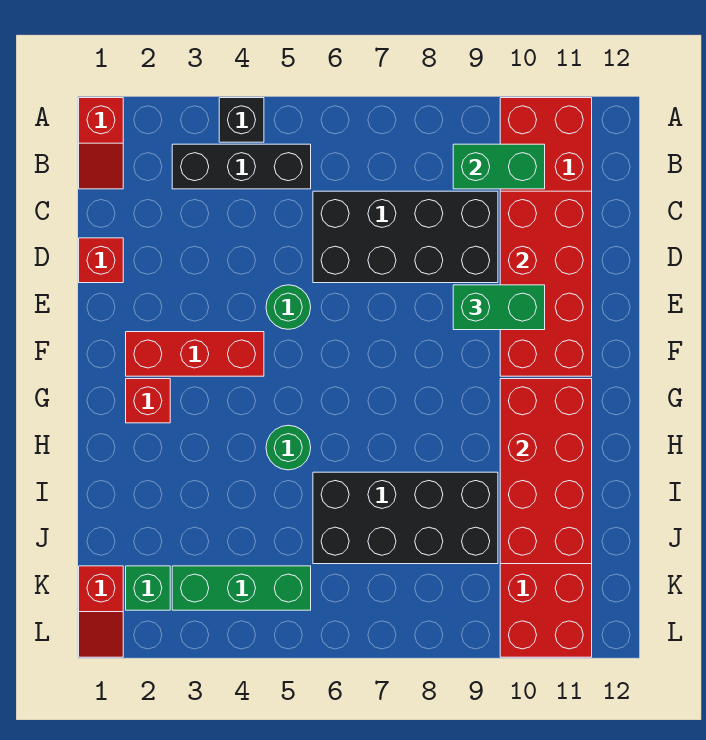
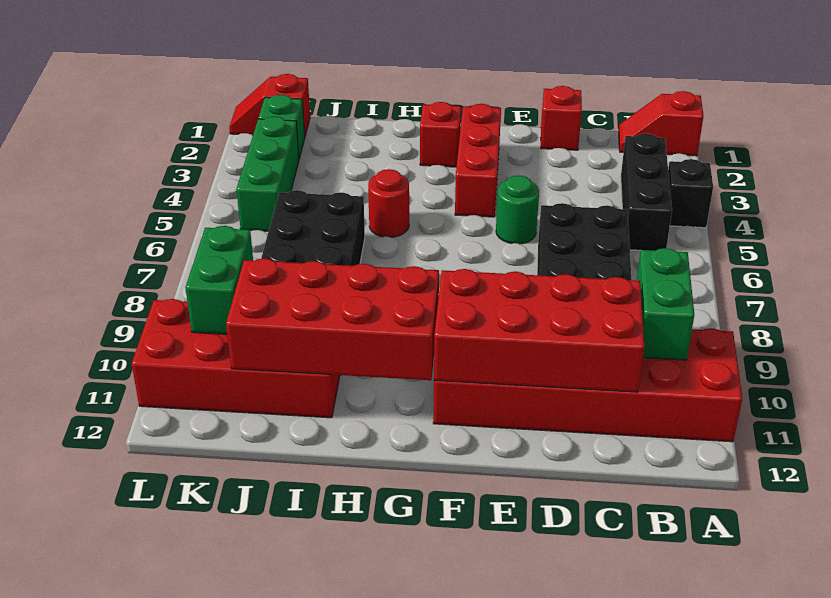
green brick E9:E10 level 3 -> green brick K9:K10 level 2
green round brick H5 level 1 -> red round brick H5 level 1

